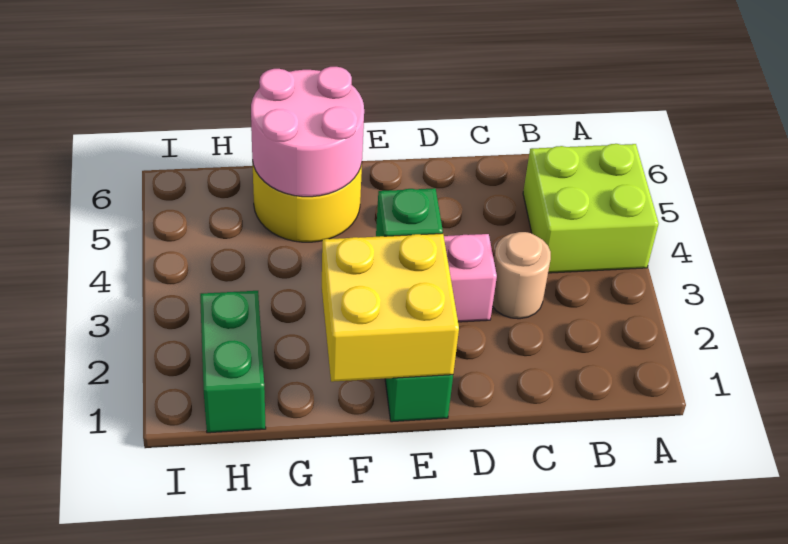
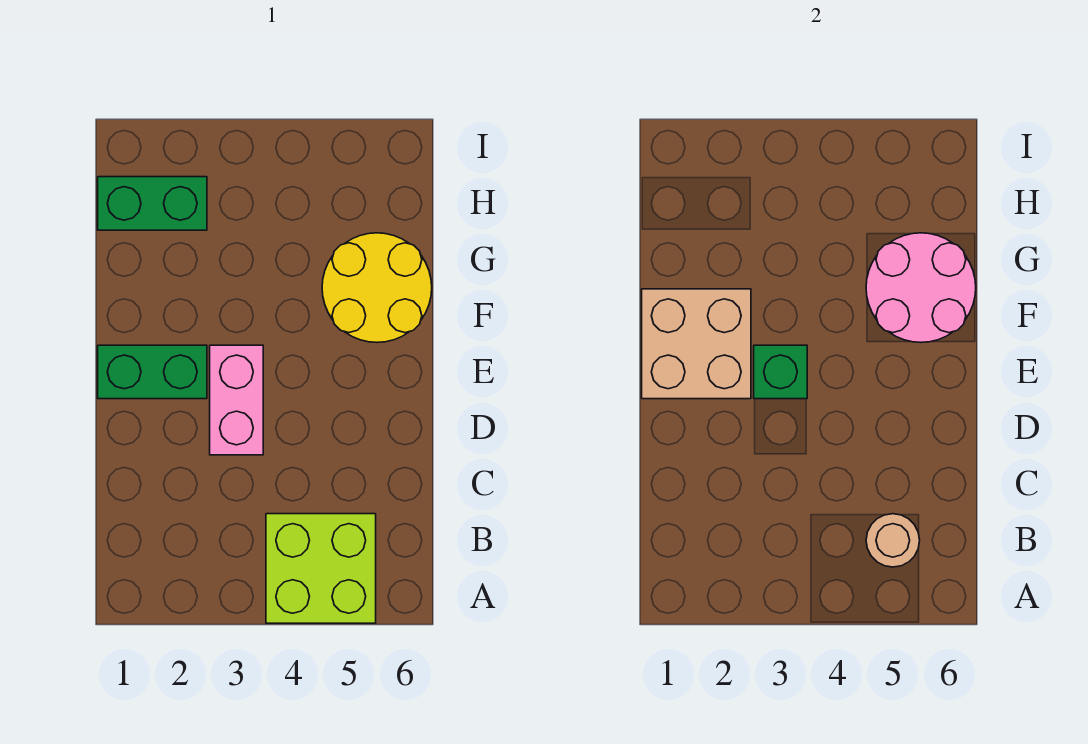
tan round brick C3 level 1 -> tan round brick B5 level 2
yellow brick E1:F2 level 2 -> tan brick E1:F2 level 2

